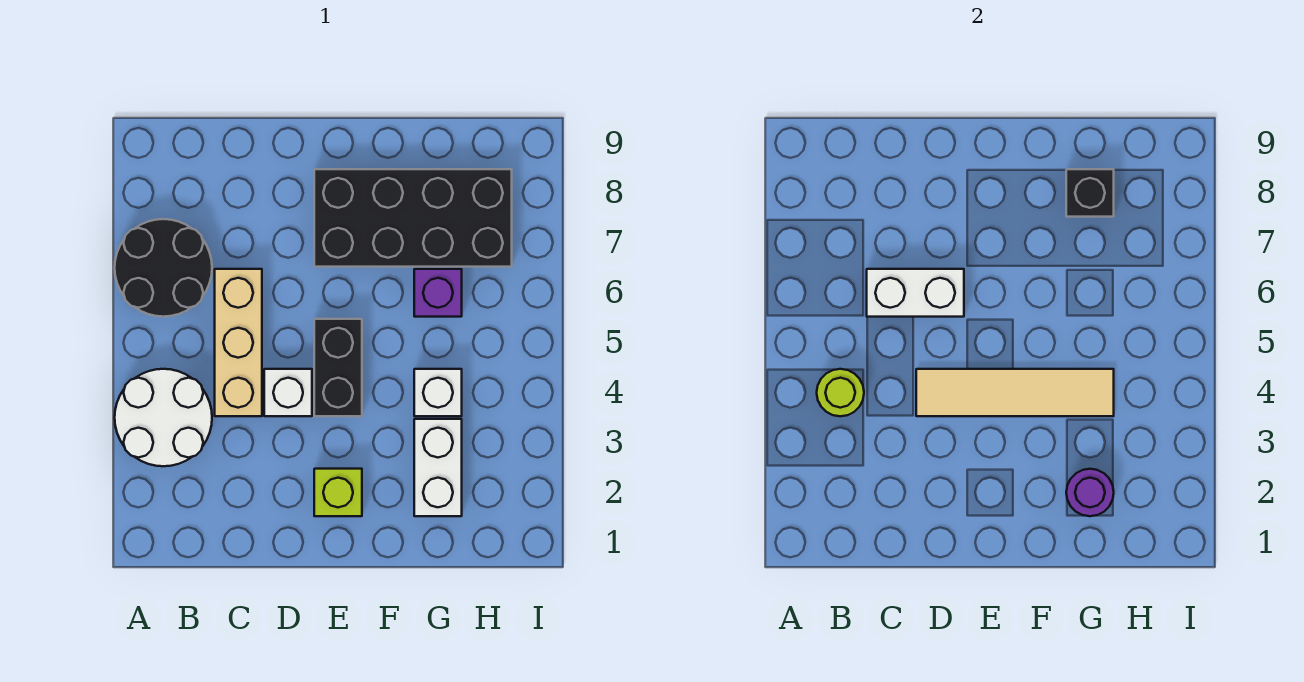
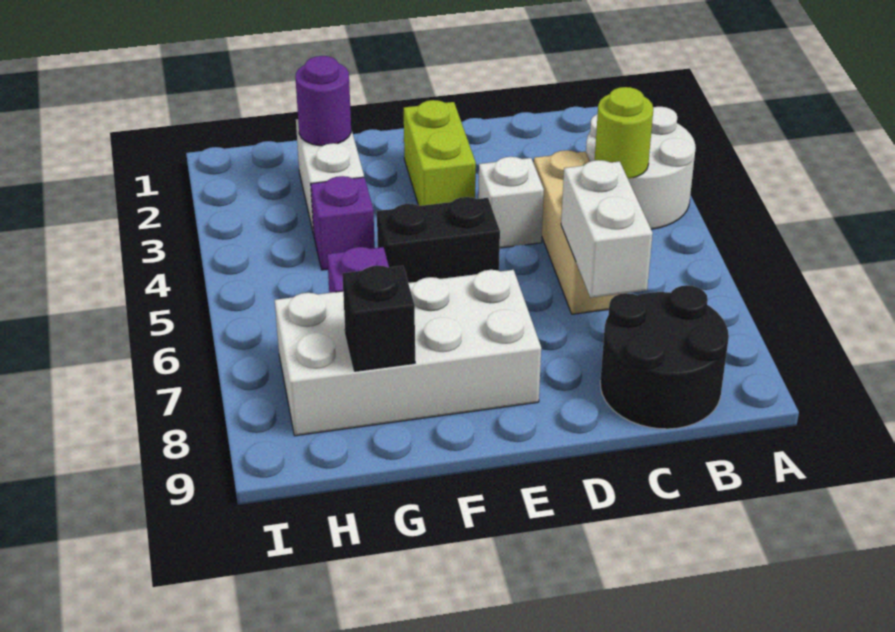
black round brick A6:B7 level 1 -> black round brick B8:C9 level 1
white brick C6:D6 level 2 -> white brick C6:C7 level 2
tan tile D4:G4 level 2 -> none
lime brick E2 level 1 -> lime brick E2:E3 level 1
black brick E4:E5 level 1 -> black brick E5:F5 level 1
black brick E7:H8 level 1 -> white brick E7:H8 level 1
white brick G4 level 1 -> purple brick G4 level 1

